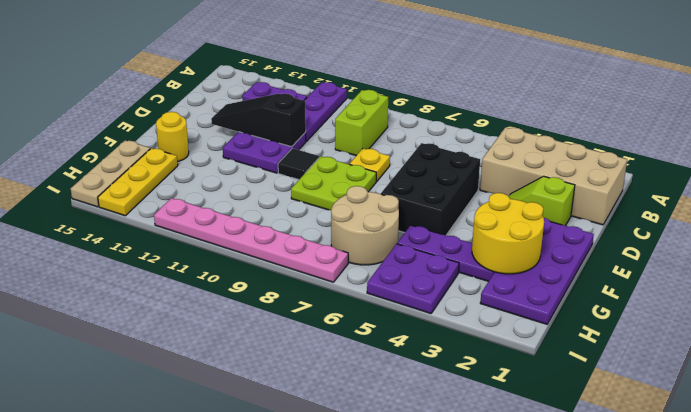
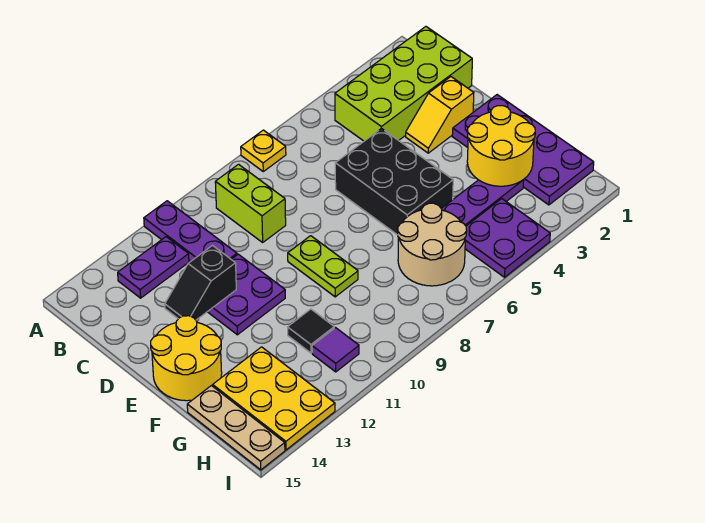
tan brick B1:C4 level 1 -> lime brick B1:C4 level 1
lime slope D2:D3 level 1 top 2 -> yellow slope D2:D3 level 1 top 2
yellow plate D8 level 1 -> yellow plate A7 level 1
black slope D11:D13 level 2 top 11 -> black slope D12:D13 level 2 top 12
lime plate E8:F9 level 1 -> lime plate E9:F9 level 1
black tile E10 level 1 -> black tile G11 level 1
yellow round brick F14 level 1 -> yellow round brick E14:F15 level 1
yellow plate G14:I14 level 1 -> yellow plate G13:I14 level 1
none -> purple tile H11 level 1
pink plate I7:I12 level 1 -> none

